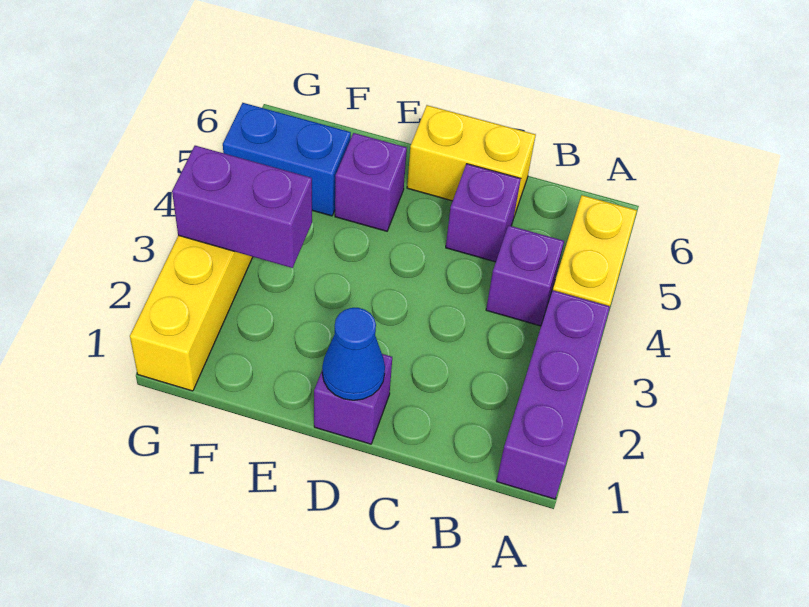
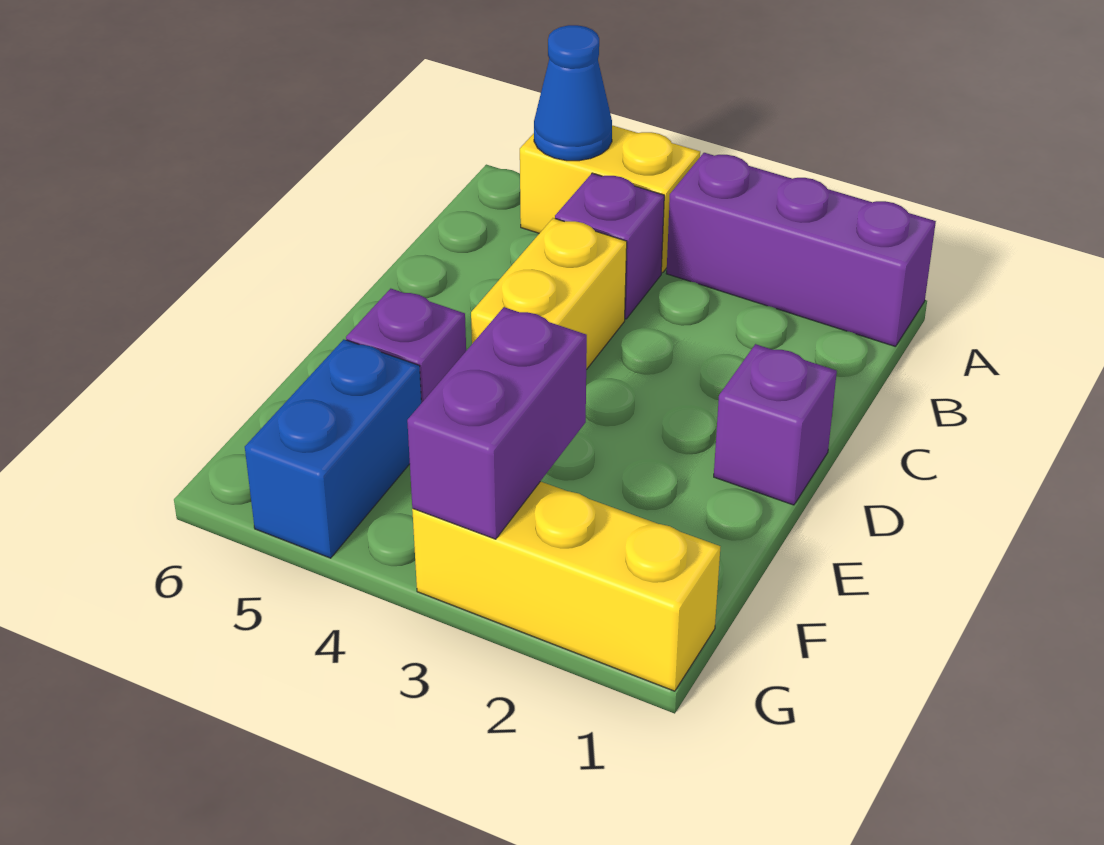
purple brick C5 level 1 -> none
yellow brick C6:D6 level 1 -> yellow brick C4:D4 level 1
blue cone D1 level 2 -> blue cone A5 level 2

